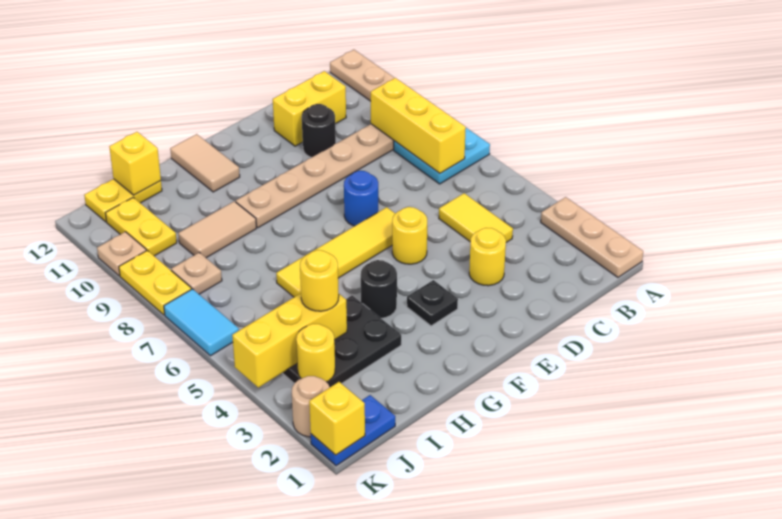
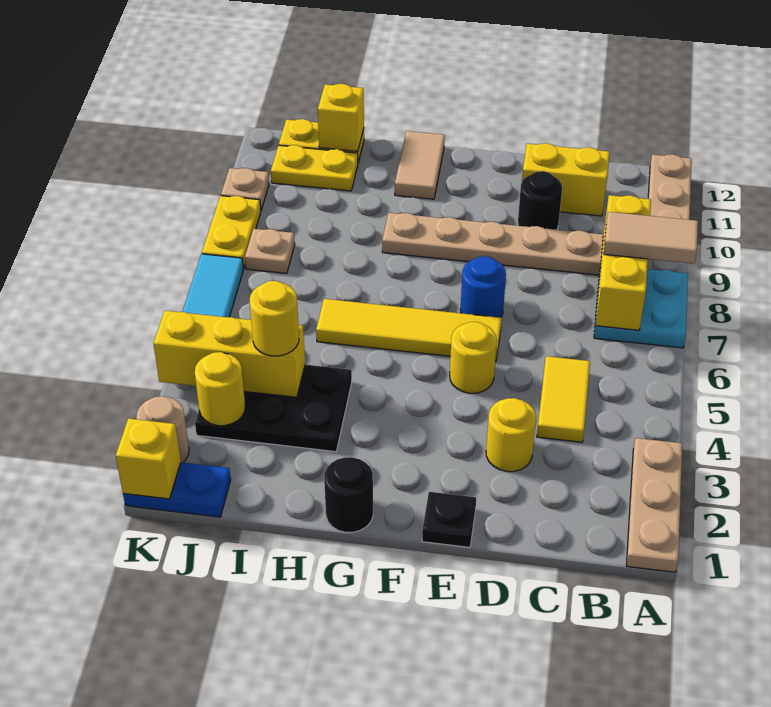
black plate F3 level 1 -> black plate E1 level 1
black round brick G4 level 1 -> black round brick G1 level 1
tan tile H9:I9 level 1 -> tan tile A8:B8 level 3
yellow plate J10:J11 level 1 -> yellow plate I11:J11 level 1

